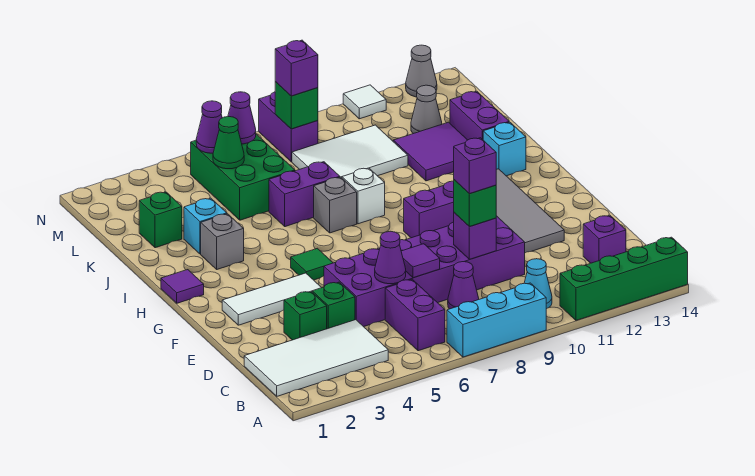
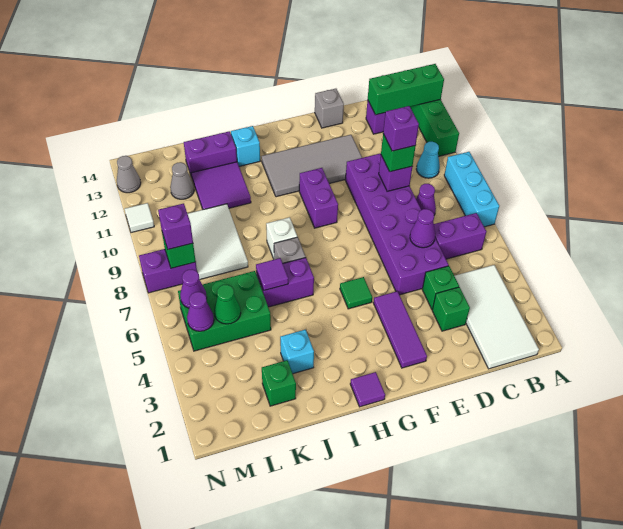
none -> green brick A13:C13 level 2
purple tile D7 level 2 -> purple tile J6 level 2
white tile F2:F4 level 1 -> purple tile F2:F4 level 1
grey brick I3 level 1 -> grey brick E14 level 1
purple brick J6:J7 level 1 -> purple brick I6:J6 level 1

